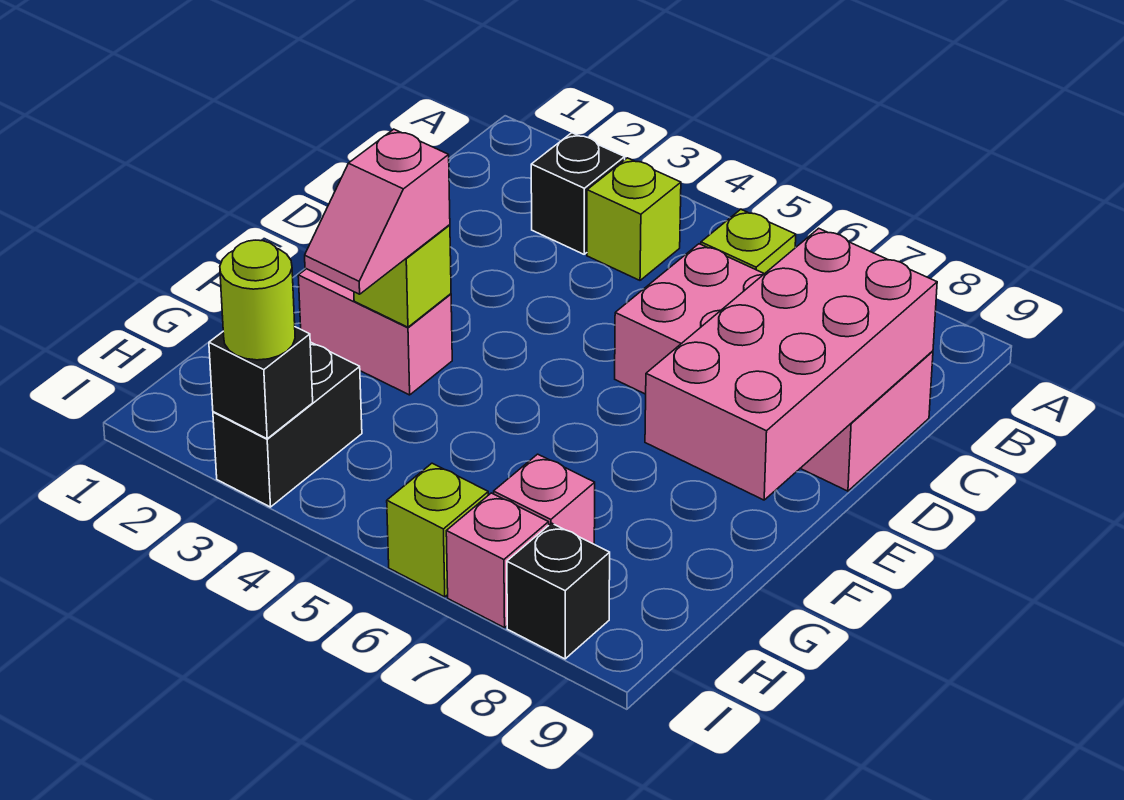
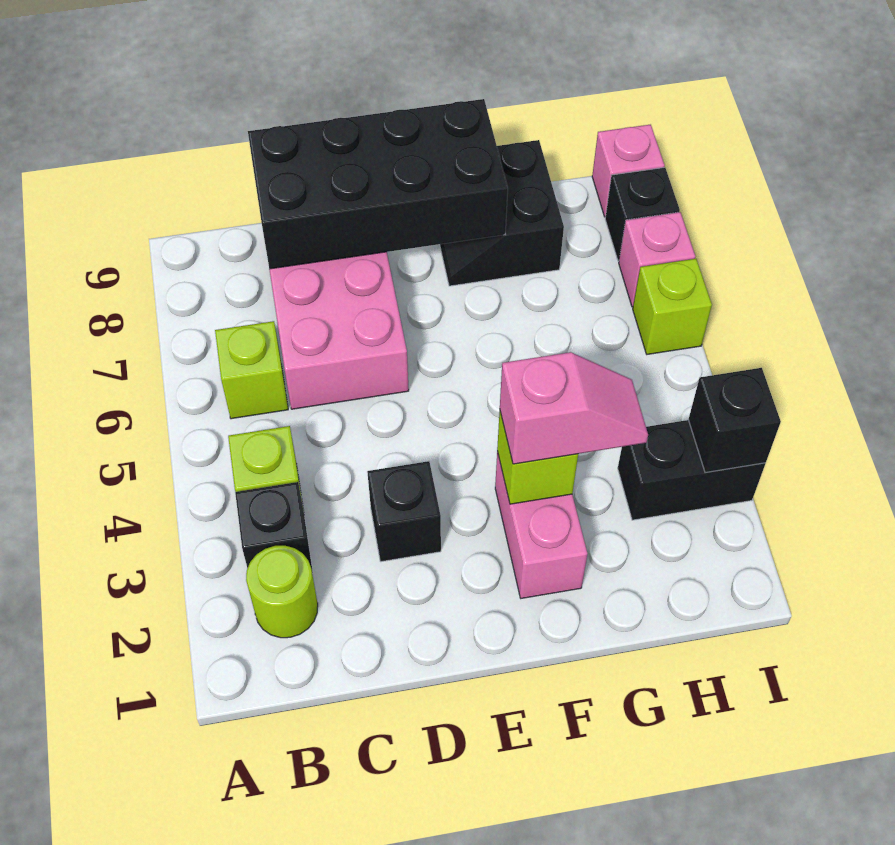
pink brick C8:F9 level 2 -> black brick C8:F9 level 2
none -> black brick D3 level 1
none -> black slope F8:G9 level 1 top G
pink brick H7 level 1 -> pink brick I9 level 1
lime round brick I3 level 3 -> lime round brick B2 level 1

